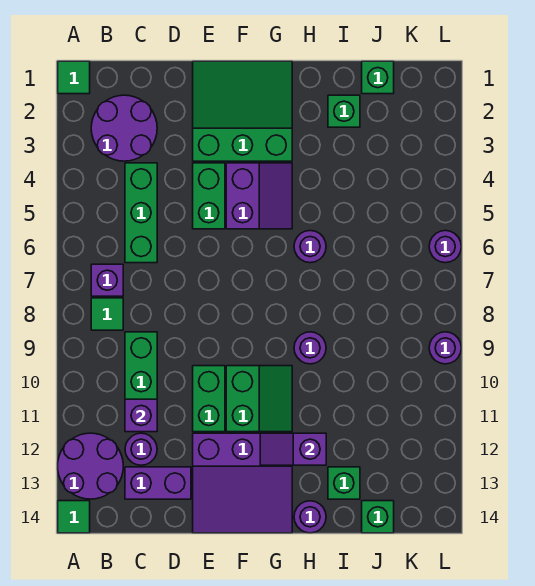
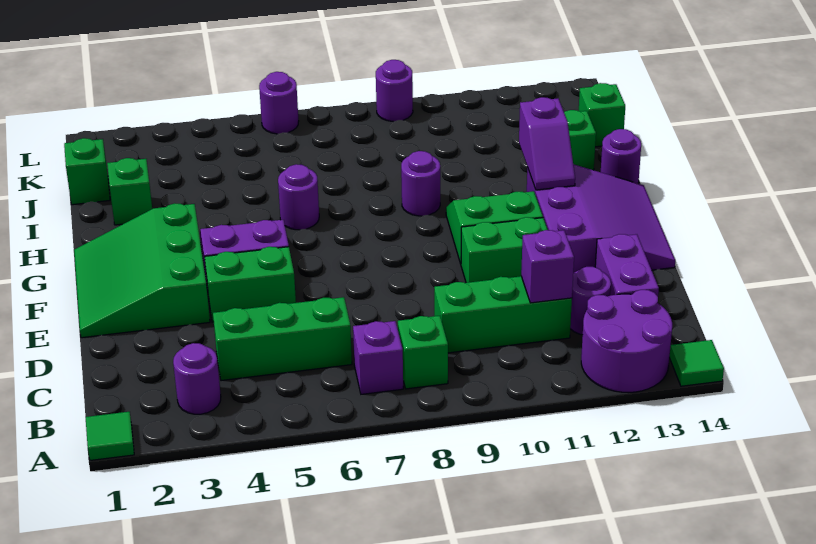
purple round brick B2:C3 level 1 -> purple round brick B3 level 1
green tile B8 level 1 -> green brick B8 level 1

